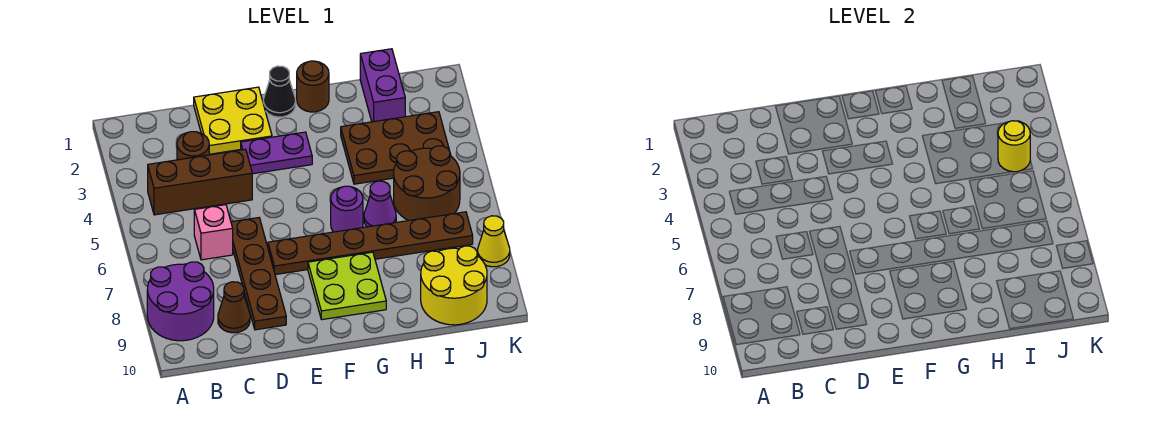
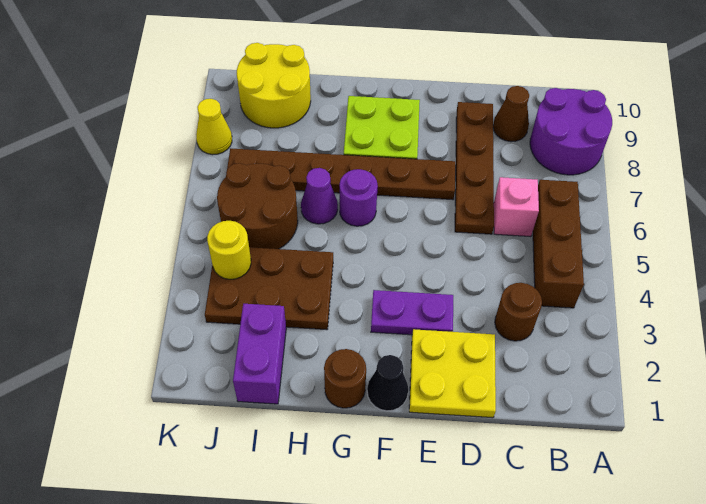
brown brick B4:D4 level 1 -> brown brick B4:B6 level 1

